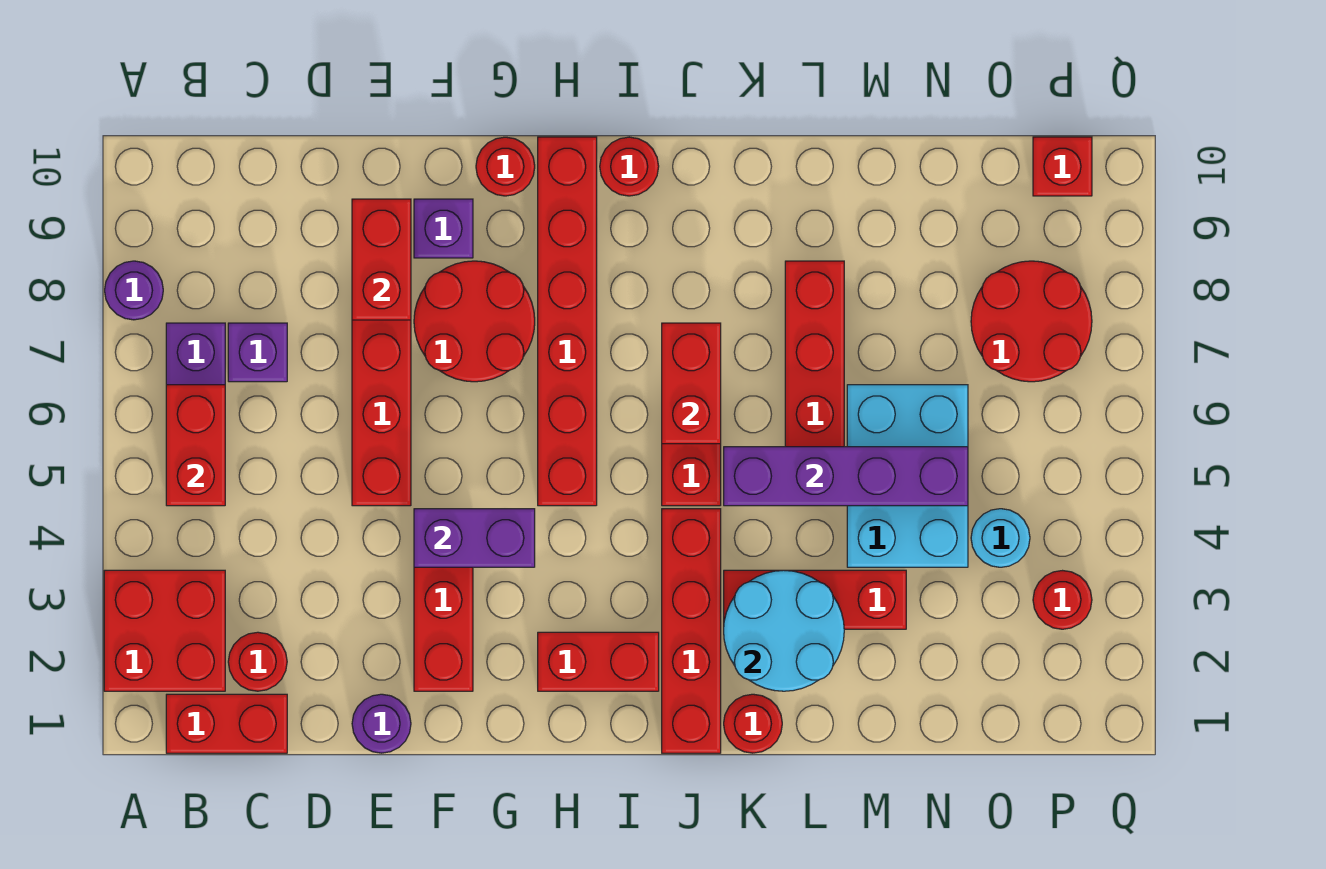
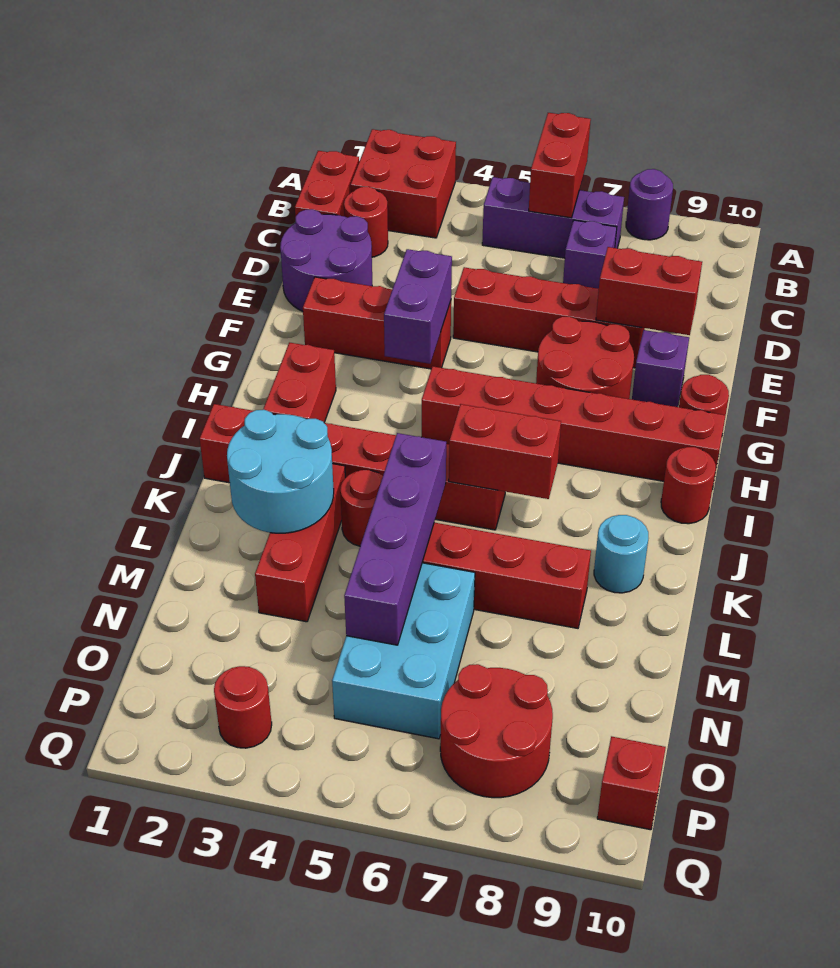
red brick B5:B6 level 2 -> red brick A6:B6 level 2
purple round brick E1 level 1 -> purple round brick D1:E2 level 1
red round brick K1 level 1 -> red round brick K4 level 1
cyan brick M4:N6 level 1 -> cyan brick M5:O6 level 1
cyan round brick O4 level 1 -> cyan round brick K9 level 1

